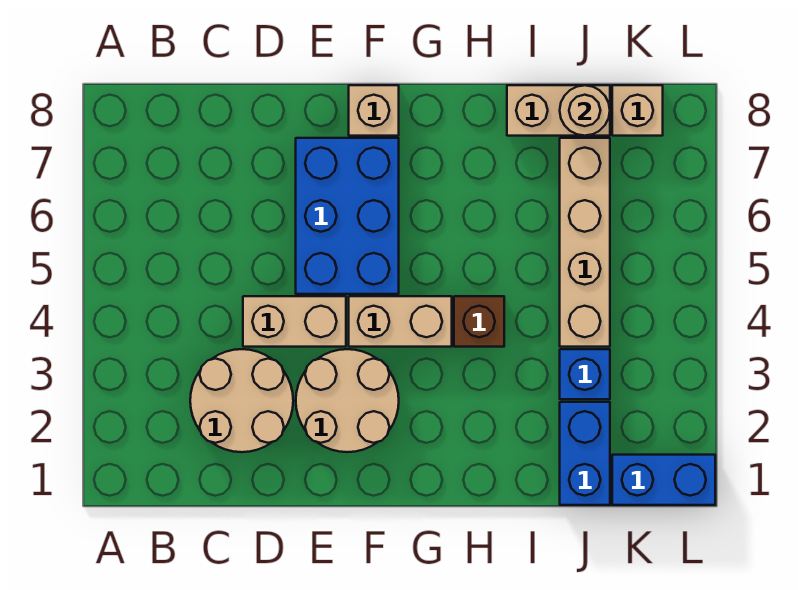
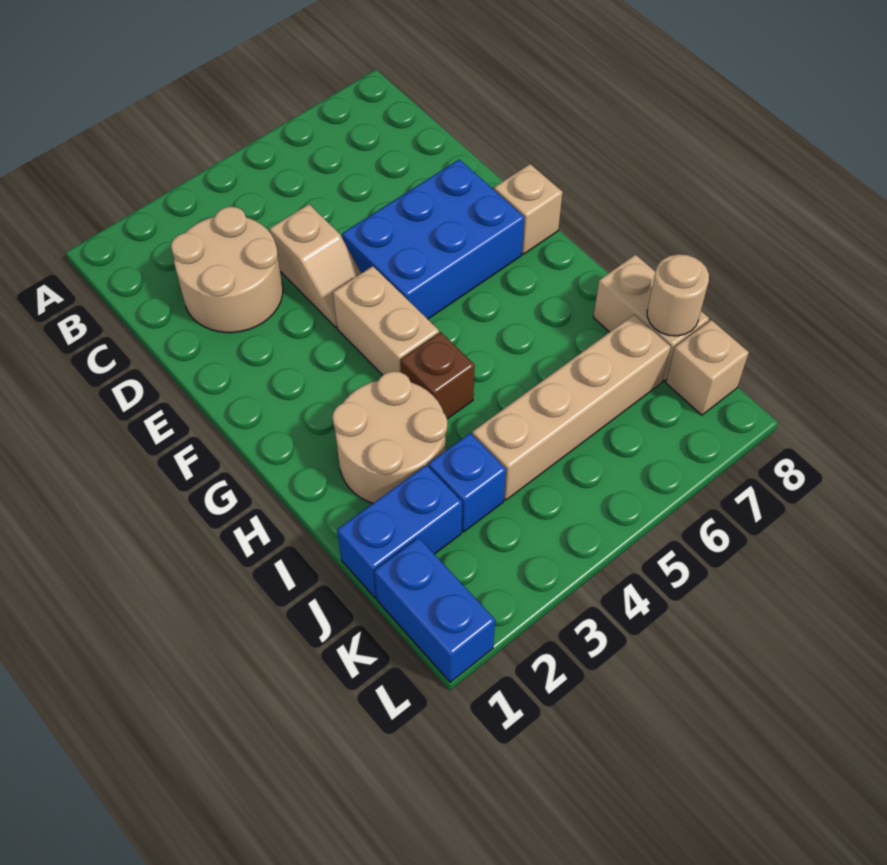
tan brick D4:E4 level 1 -> tan slope D4:E4 level 1 top D
tan round brick E2:F3 level 1 -> tan round brick H2:I3 level 1

